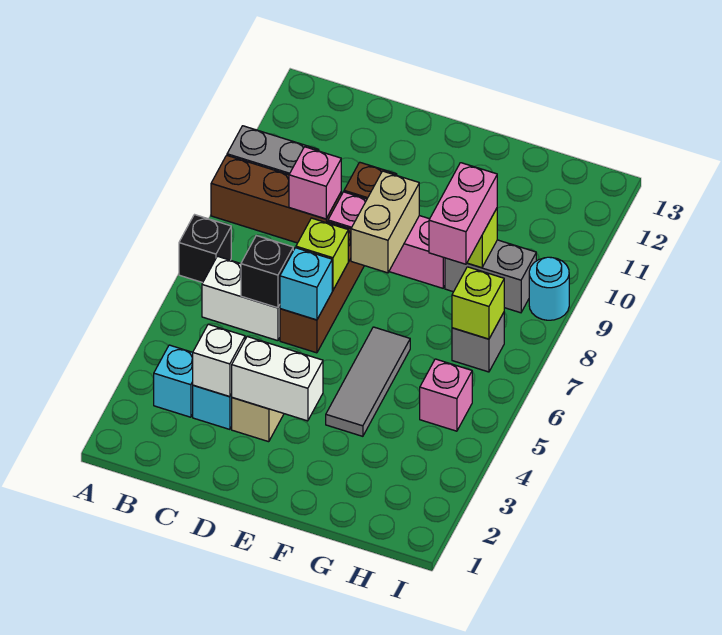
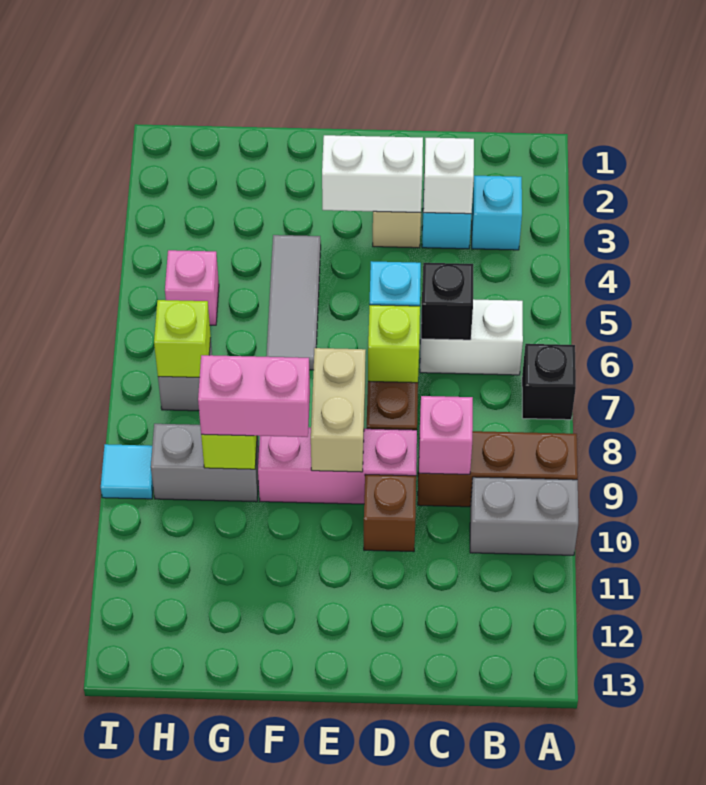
pink brick G8:G9 level 3 -> pink brick F9:G9 level 3
cyan round brick I9 level 1 -> cyan tile I9 level 1

